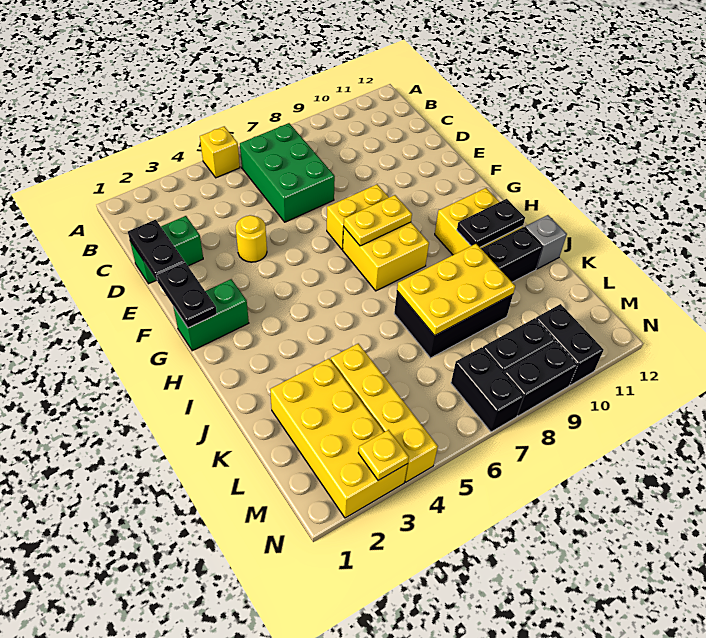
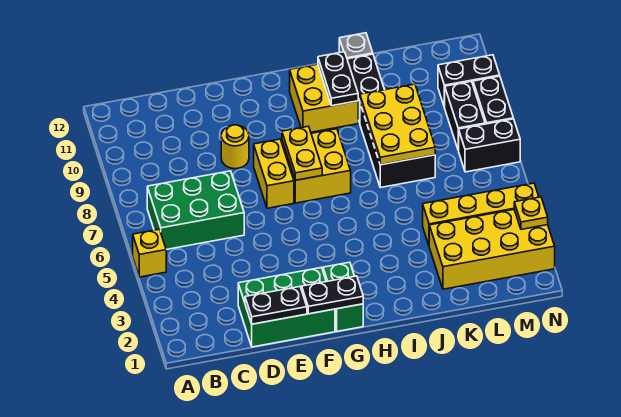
green brick D1:D2 level 1 -> green brick D1:F2 level 1
yellow round brick E4 level 1 -> yellow round brick E9 level 1

